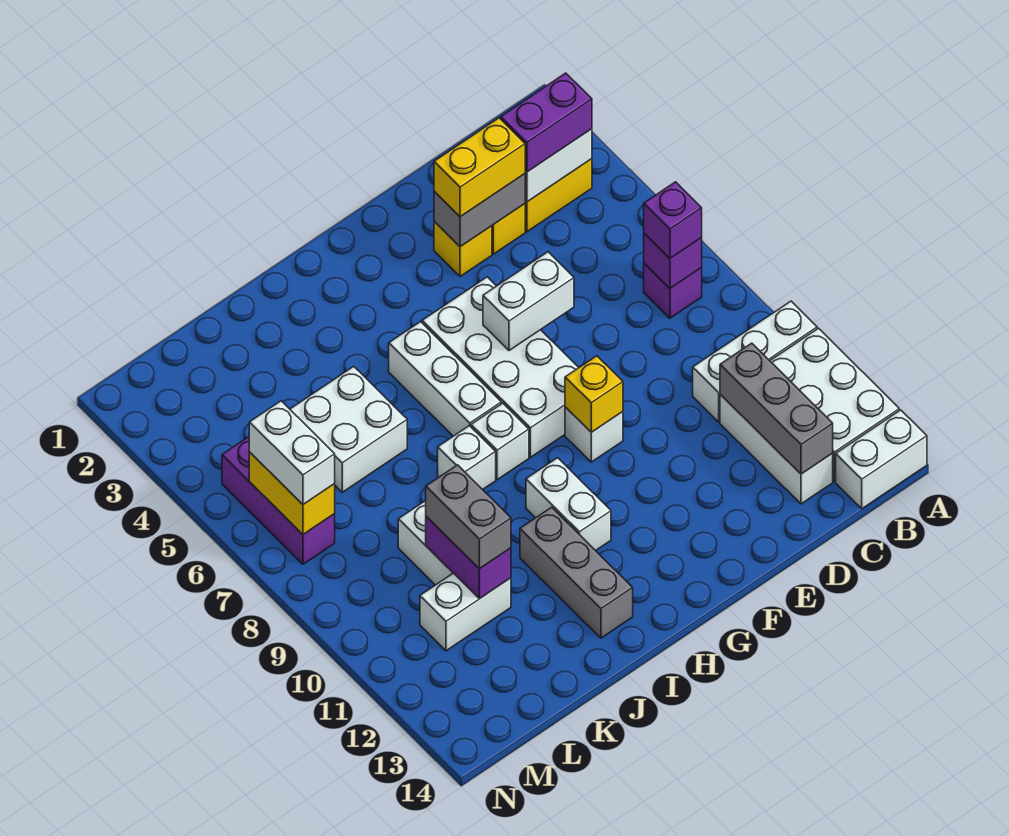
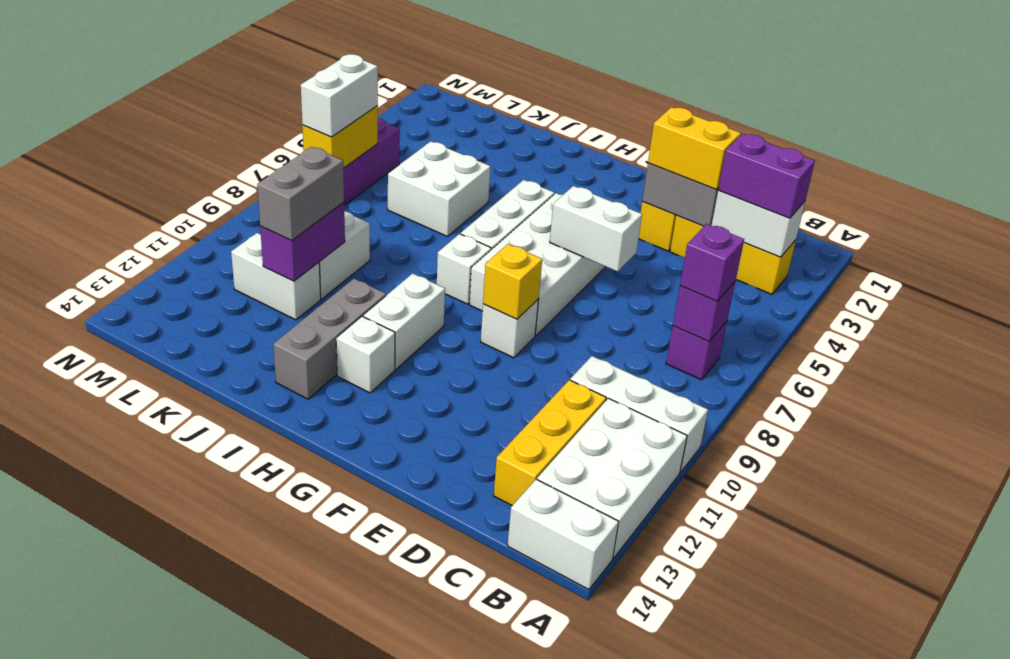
white brick C11:C13 level 1 -> yellow brick C11:C13 level 1
grey brick C11:C13 level 2 -> none
white brick I8 level 1 -> white brick H12 level 1

